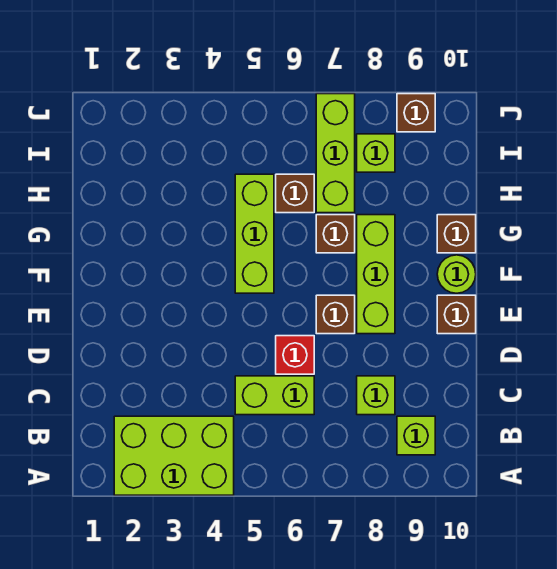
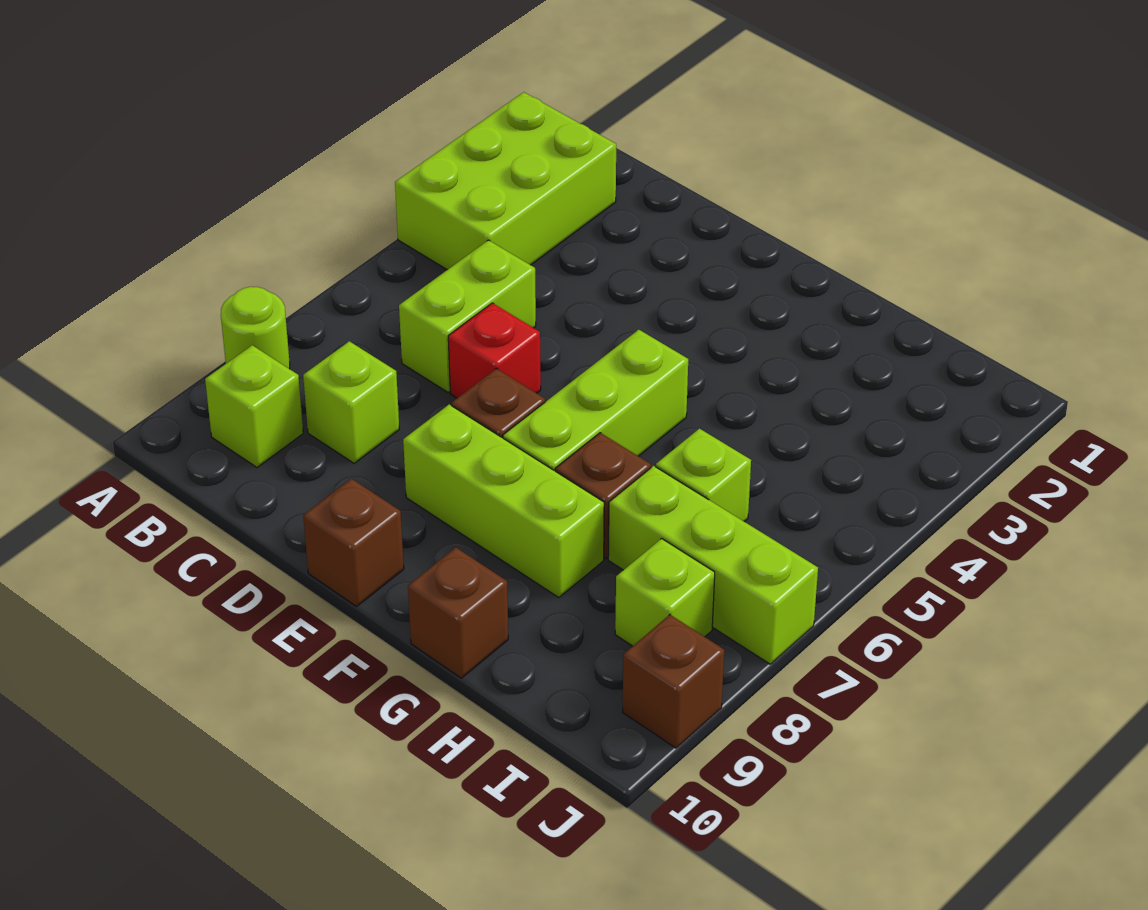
lime brick F5:H5 level 1 -> lime brick F5:F7 level 1
lime round brick F10 level 1 -> lime round brick A8 level 1
brown brick H6 level 1 -> lime brick H6 level 1

